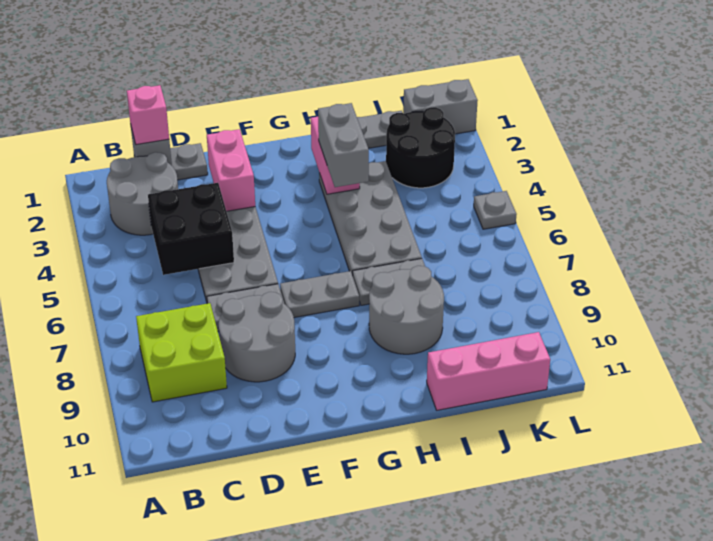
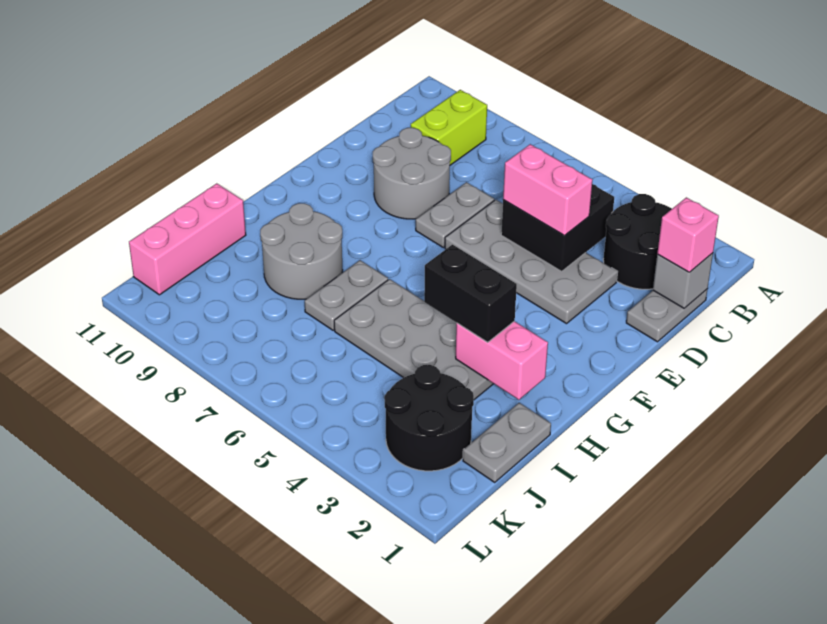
grey round brick B2:C3 level 1 -> black round brick B2:C3 level 1
lime brick B8:C9 level 1 -> lime brick B9:C9 level 1
pink brick E2:E3 level 2 -> pink brick D4:D5 level 3
grey plate F7:G7 level 1 -> none
grey brick H3:H4 level 3 -> black brick H3:H4 level 3
grey brick K1:L1 level 1 -> none
grey plate L5 level 1 -> none

